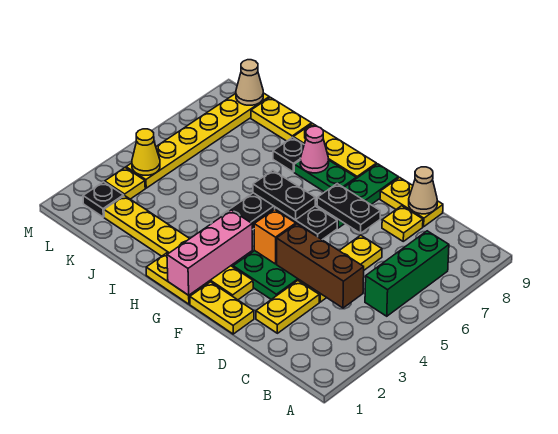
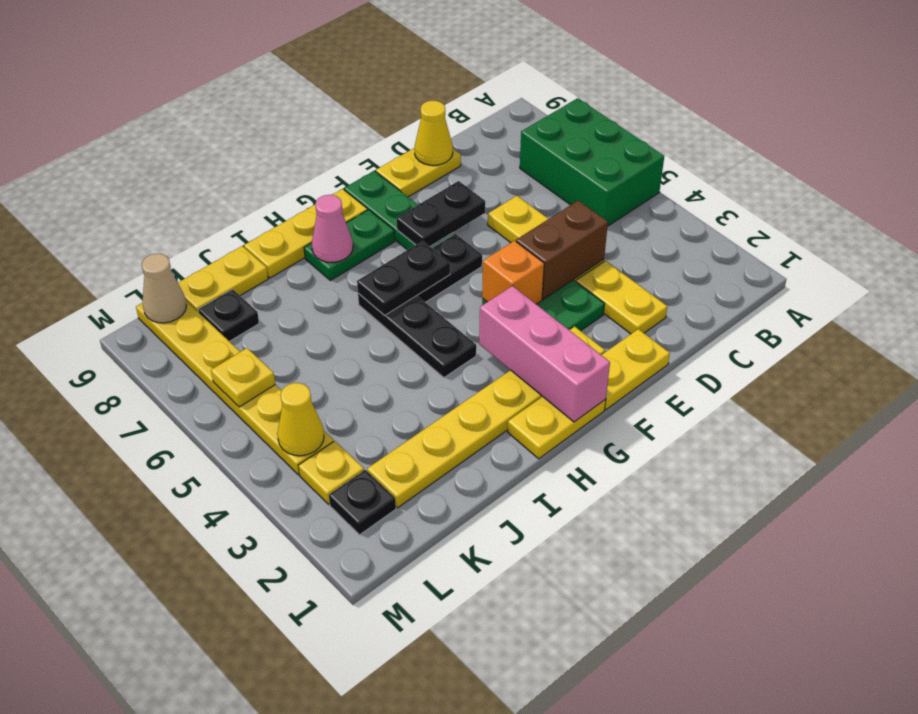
green brick B5:B7 level 1 -> green brick A5:B7 level 1
brown brick C4:E4 level 2 -> brown brick D4:E4 level 2
yellow plate D8 level 1 -> yellow plate L6 level 2
tan cone D9 level 2 -> yellow cone D9 level 2
black plate I8 level 1 -> black plate K8 level 1

